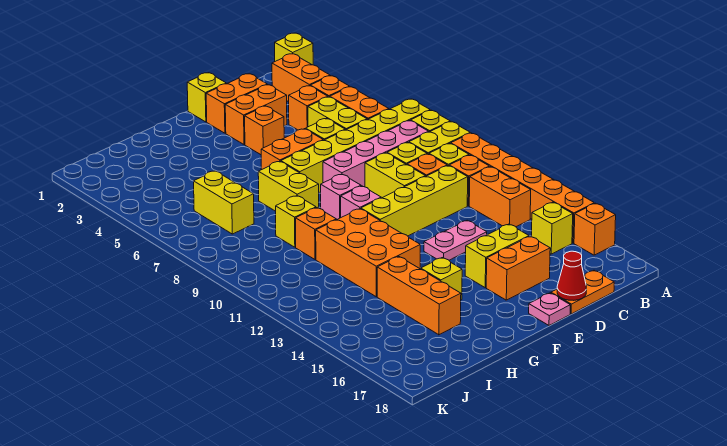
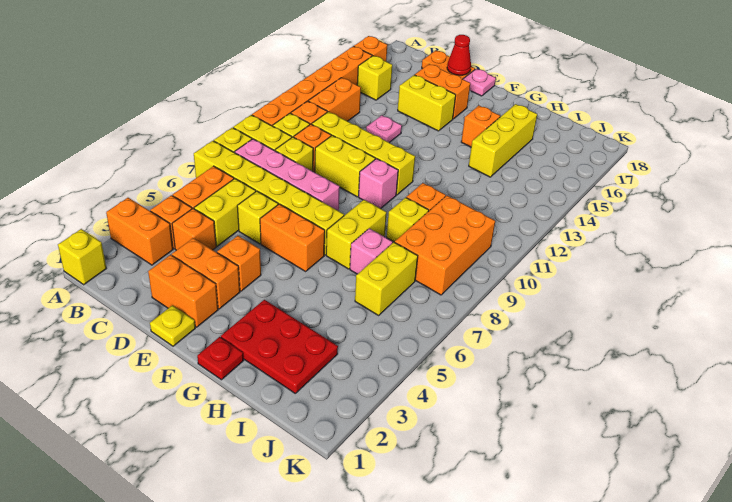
orange brick B2:B3 level 1 -> orange brick A3:B3 level 1
yellow brick D9:D10 level 1 -> yellow brick D10:E10 level 1
pink plate D13:E13 level 1 -> pink plate D13 level 1
yellow brick E1 level 1 -> yellow plate E1 level 1
pink brick F9 level 1 -> pink brick H7 level 1
none -> red plate G1 level 1
none -> red plate G2:I3 level 1
orange brick G11:H13 level 1 -> orange brick I8:J10 level 1
yellow brick G15 level 1 -> orange brick G15 level 1
orange brick H14:H16 level 1 -> yellow brick H14:H16 level 1

